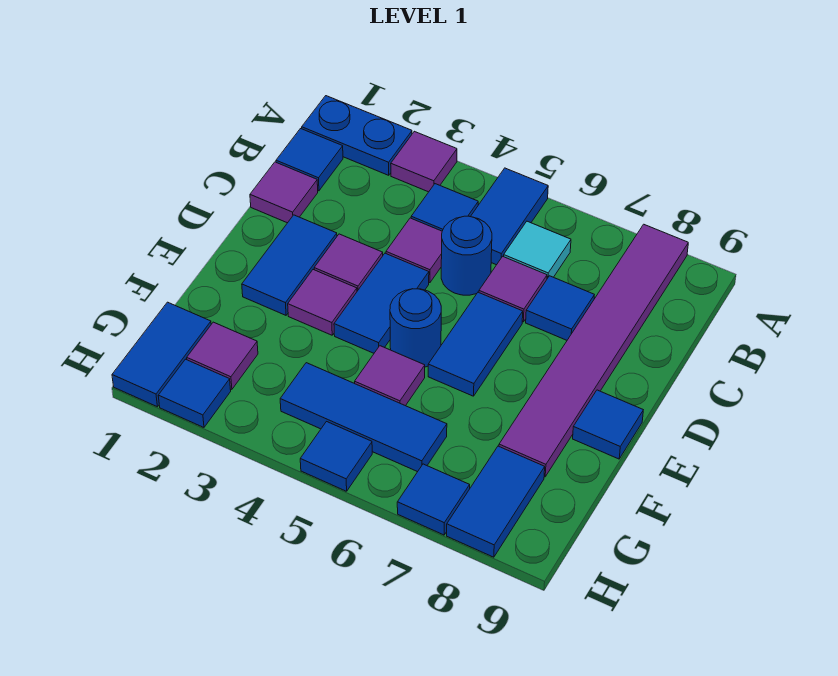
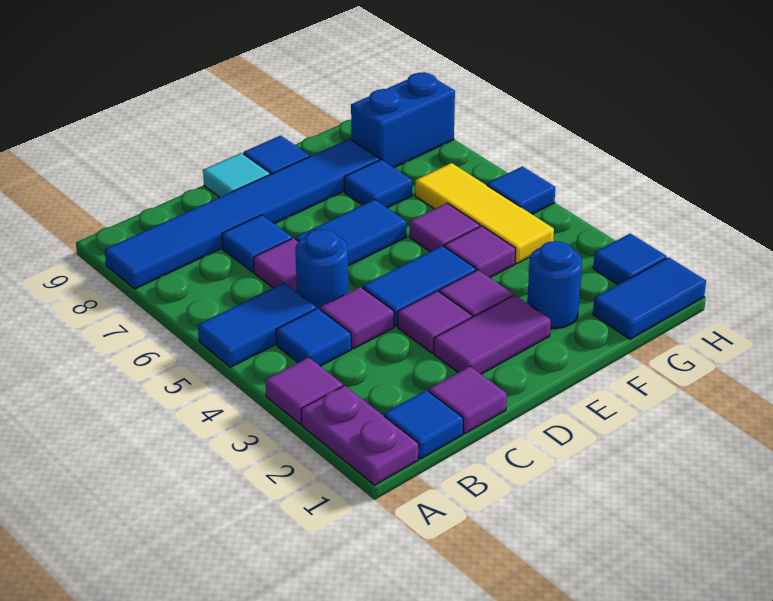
blue plate A1:A2 level 1 -> purple plate A1:A2 level 1
purple tile A8:F8 level 1 -> blue tile A8:F8 level 1
cyan tile B6 level 1 -> cyan tile D9 level 1
blue tile D2:E2 level 1 -> purple tile D2:E2 level 1
blue round brick E5 level 1 -> blue round brick F2 level 1
purple tile G2 level 1 -> purple tile F4 level 1
blue tile G4:G6 level 1 -> yellow tile G4:G6 level 1
blue tile G8:H8 level 1 -> blue brick G8:H8 level 1
blue tile H7 level 1 -> blue tile F7 level 1

